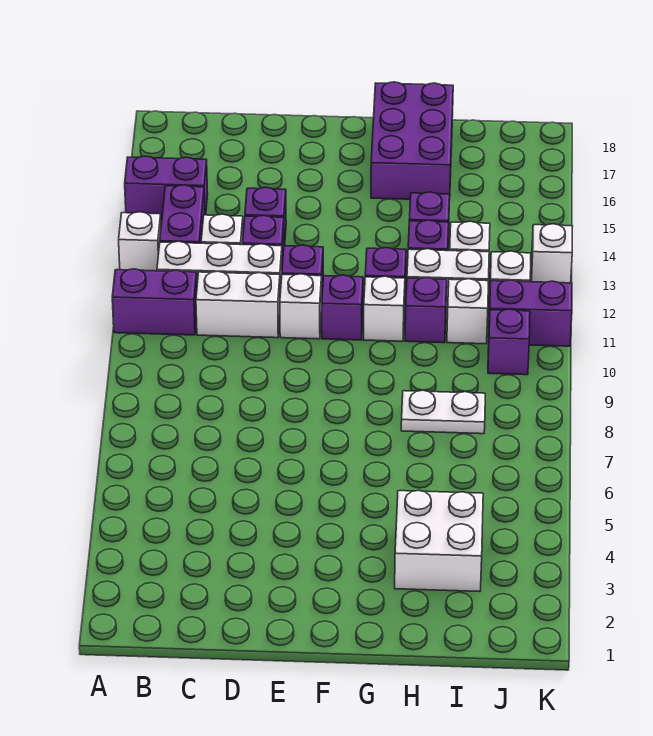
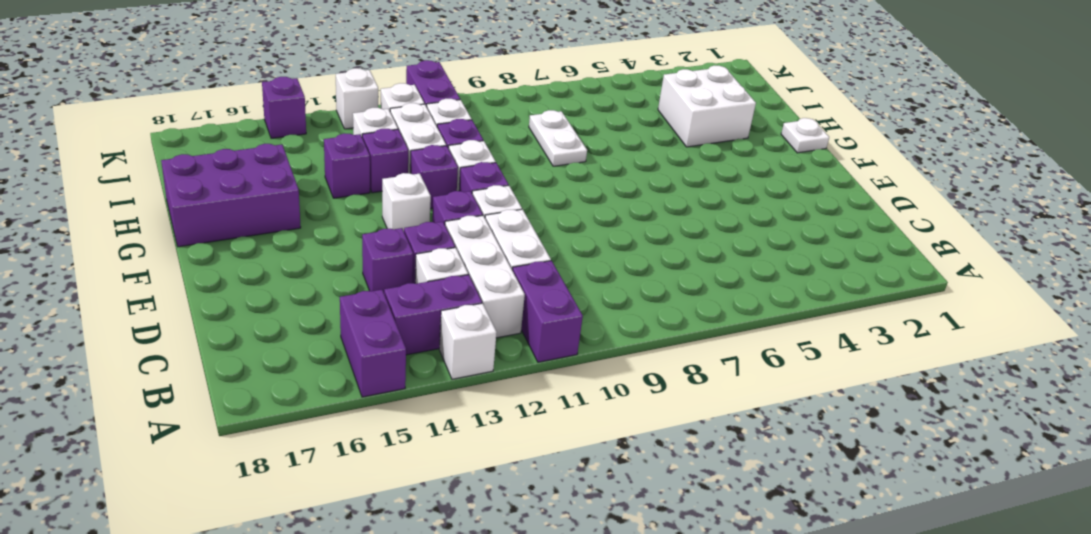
none -> white brick F13 level 1
none -> white plate G1 level 1
purple brick J10 level 1 -> purple brick K15 level 1

